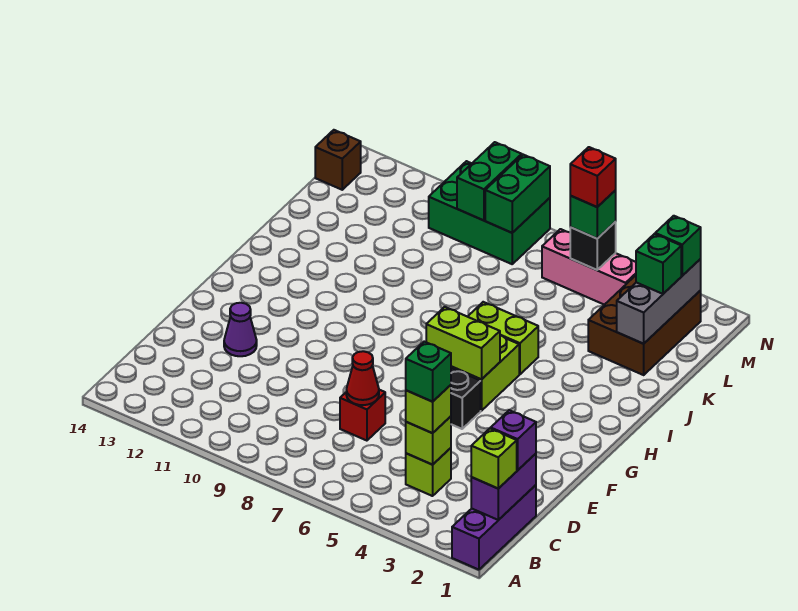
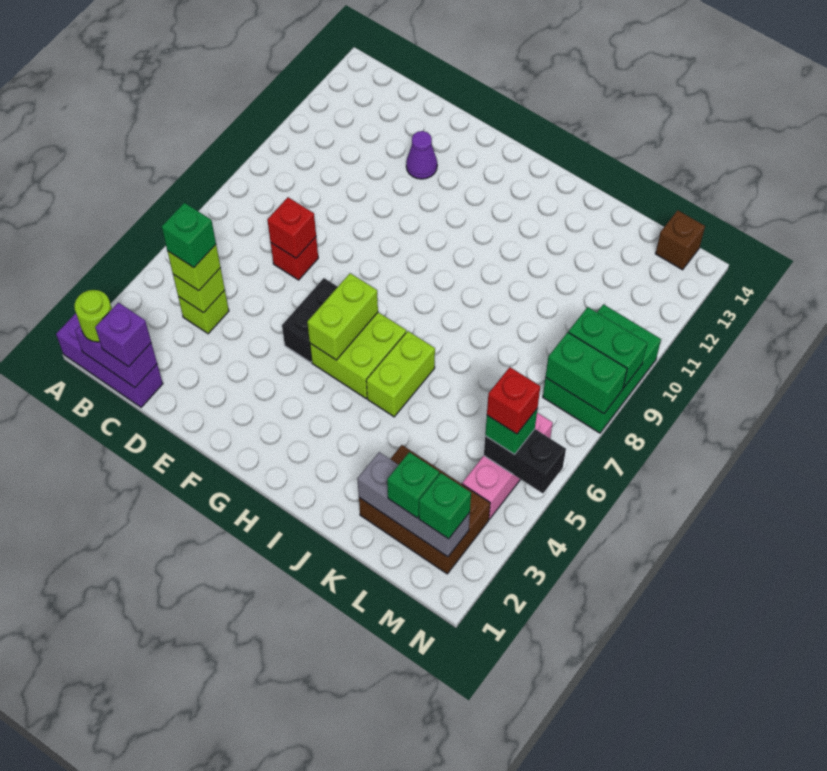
lime brick B1 level 3 -> lime round brick B1 level 3
red cone D7 level 2 -> red brick D7 level 2
black brick M5 level 2 -> black brick M5:N5 level 2

